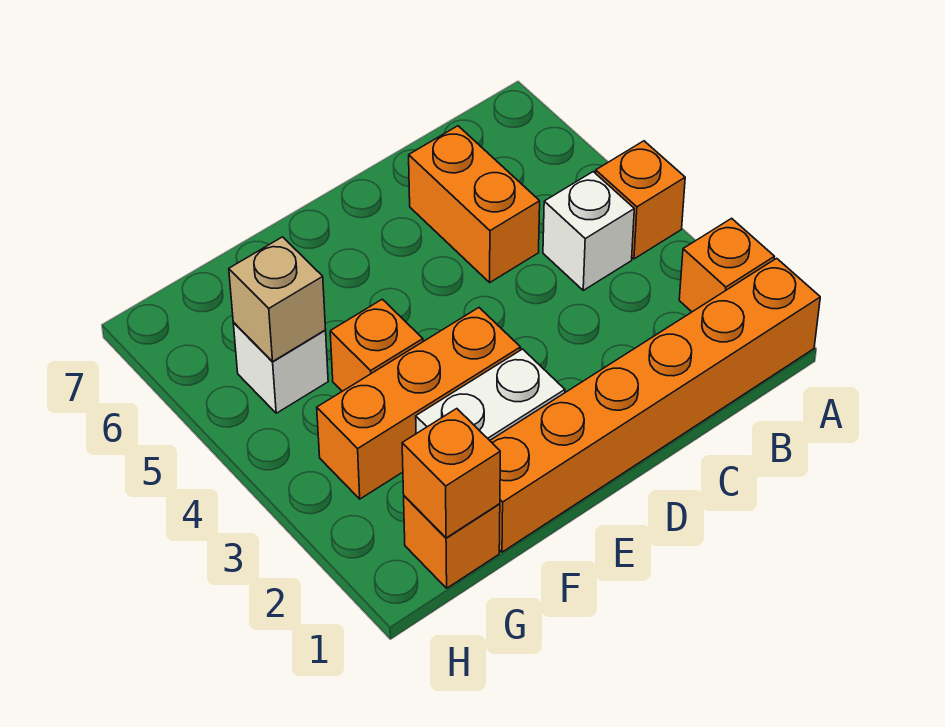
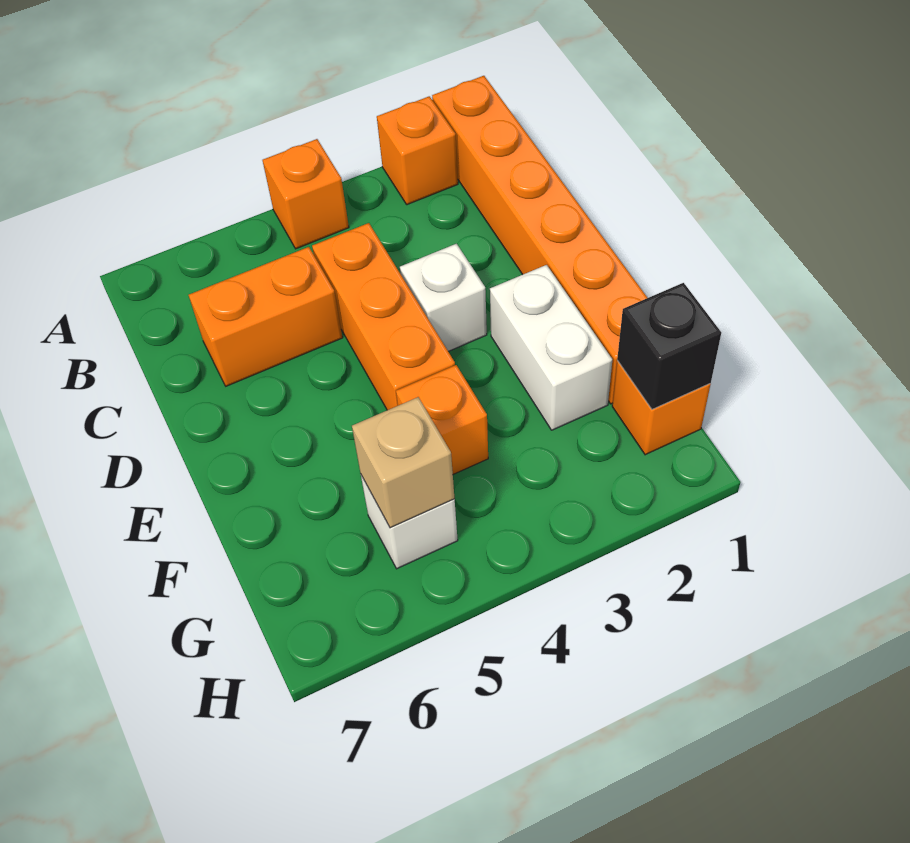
white brick B4 level 1 -> white brick D3 level 1
orange brick E3:G3 level 1 -> orange brick C4:E4 level 1
orange brick G1 level 2 -> black brick G1 level 2

